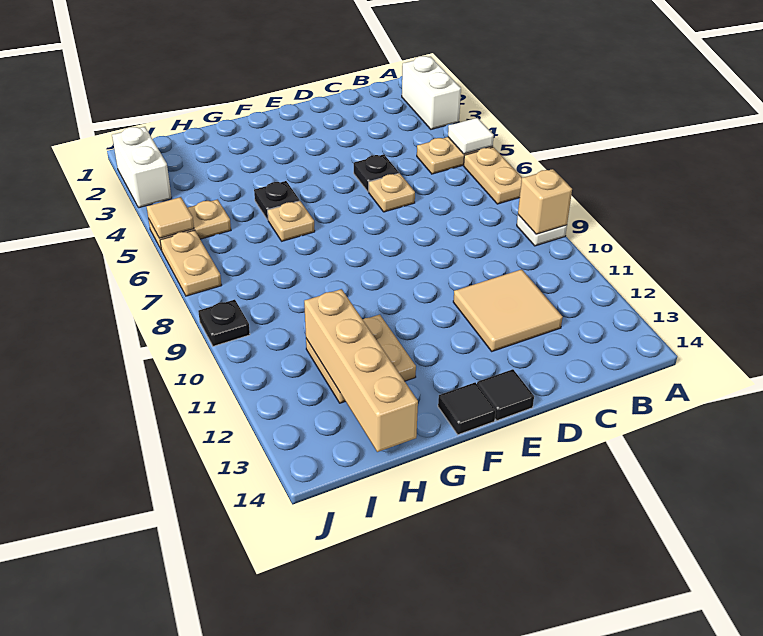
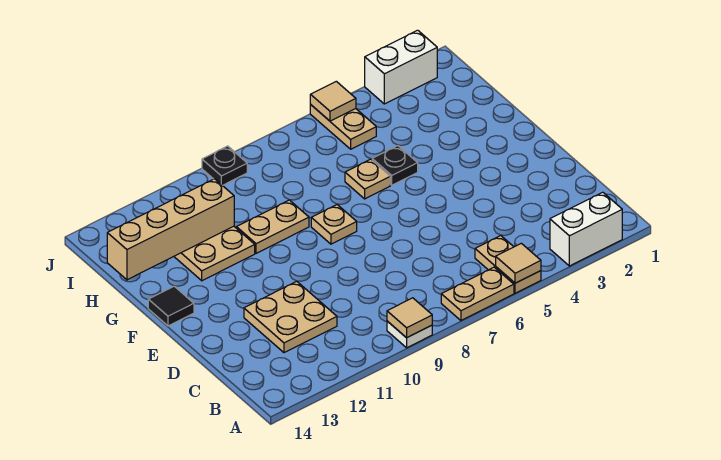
white tile A5 level 2 -> tan tile A5 level 2
tan brick A9 level 2 -> tan tile A9 level 2
tan tile C11:D12 level 1 -> tan plate C11:D12 level 1
black plate D5 level 1 -> none
tan plate D6 level 1 -> tan plate F8 level 1
black tile E14 level 1 -> none
tan plate J6:J7 level 1 -> tan plate G9:G10 level 1

